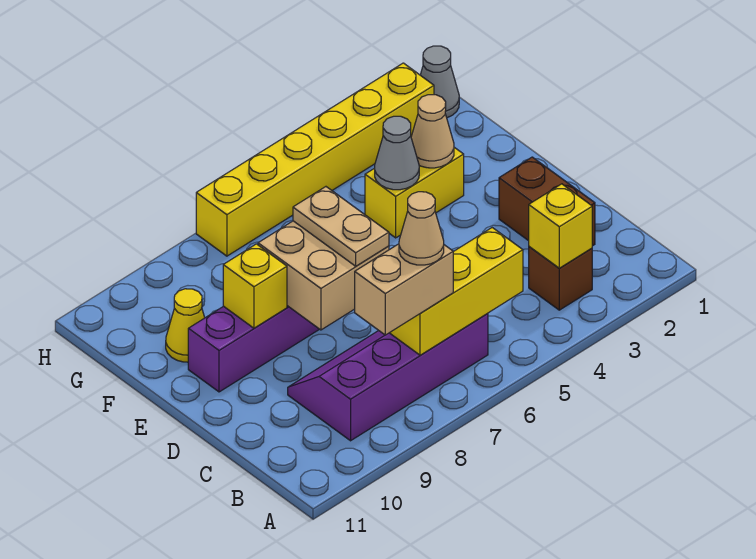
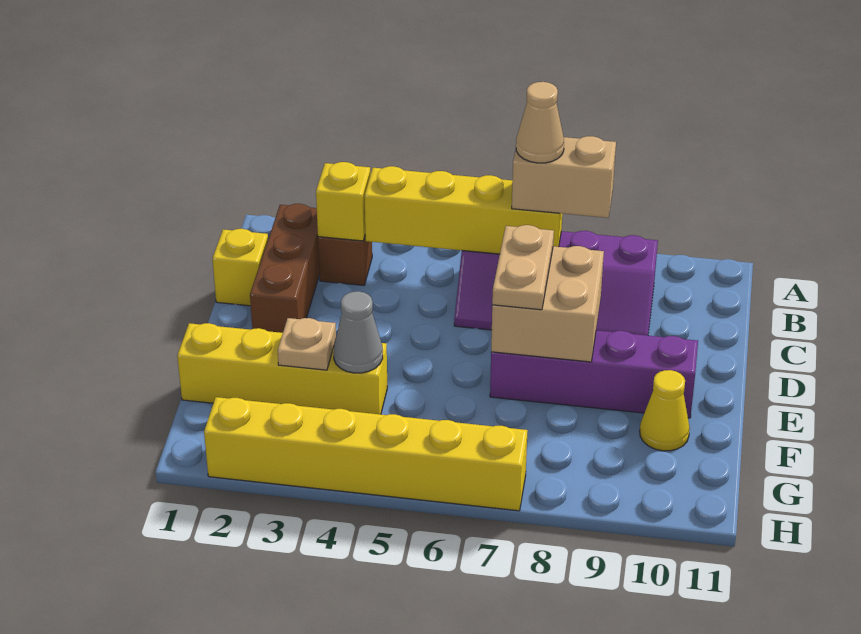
yellow brick B5:B7 level 2 -> yellow brick B4:B7 level 2
brown brick C2:D2 level 1 -> brown brick B2:D2 level 1
yellow brick E9 level 2 -> yellow brick C1 level 1
yellow brick F3:F4 level 1 -> yellow brick F1:F4 level 1
tan cone F3 level 2 -> tan plate F3 level 2
grey cone H1 level 1 -> none

